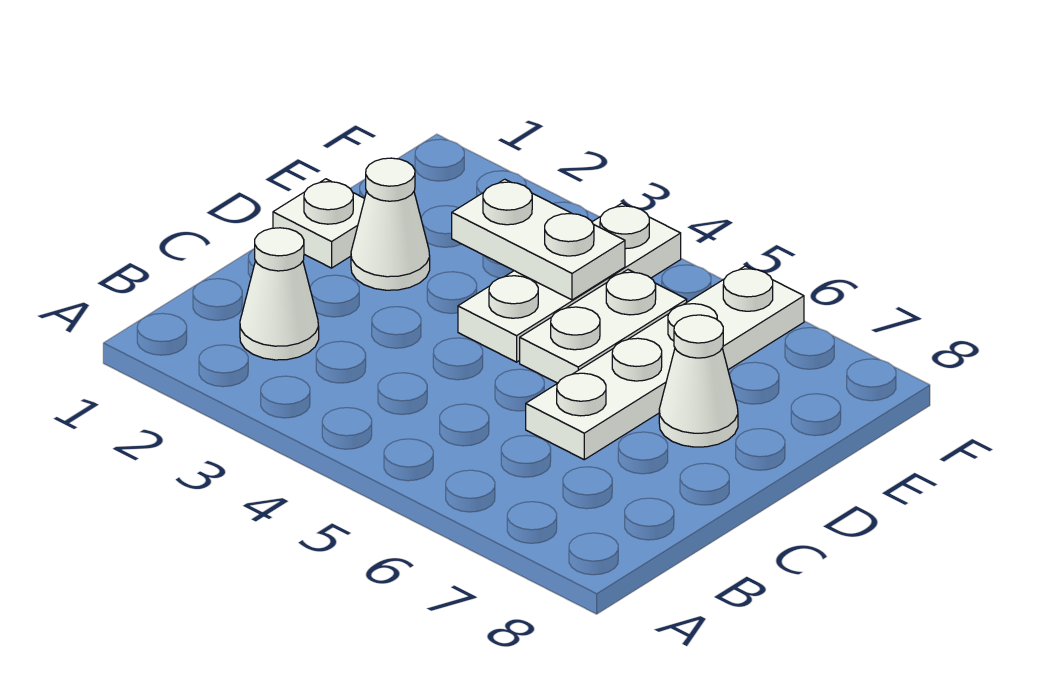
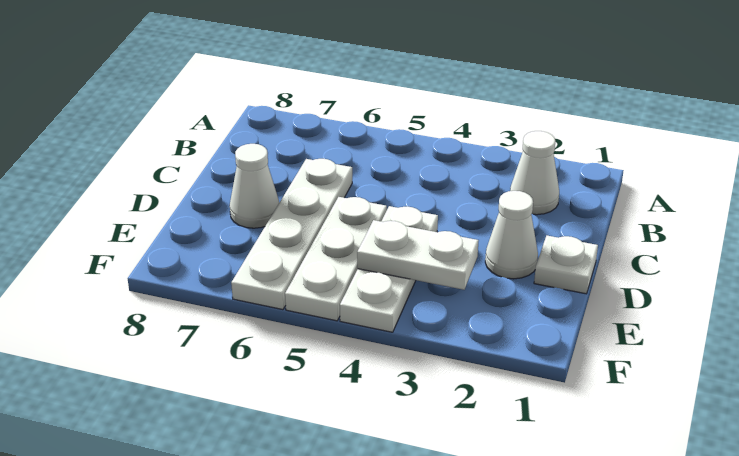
white plate D5:E5 level 1 -> white plate D5:F5 level 1

